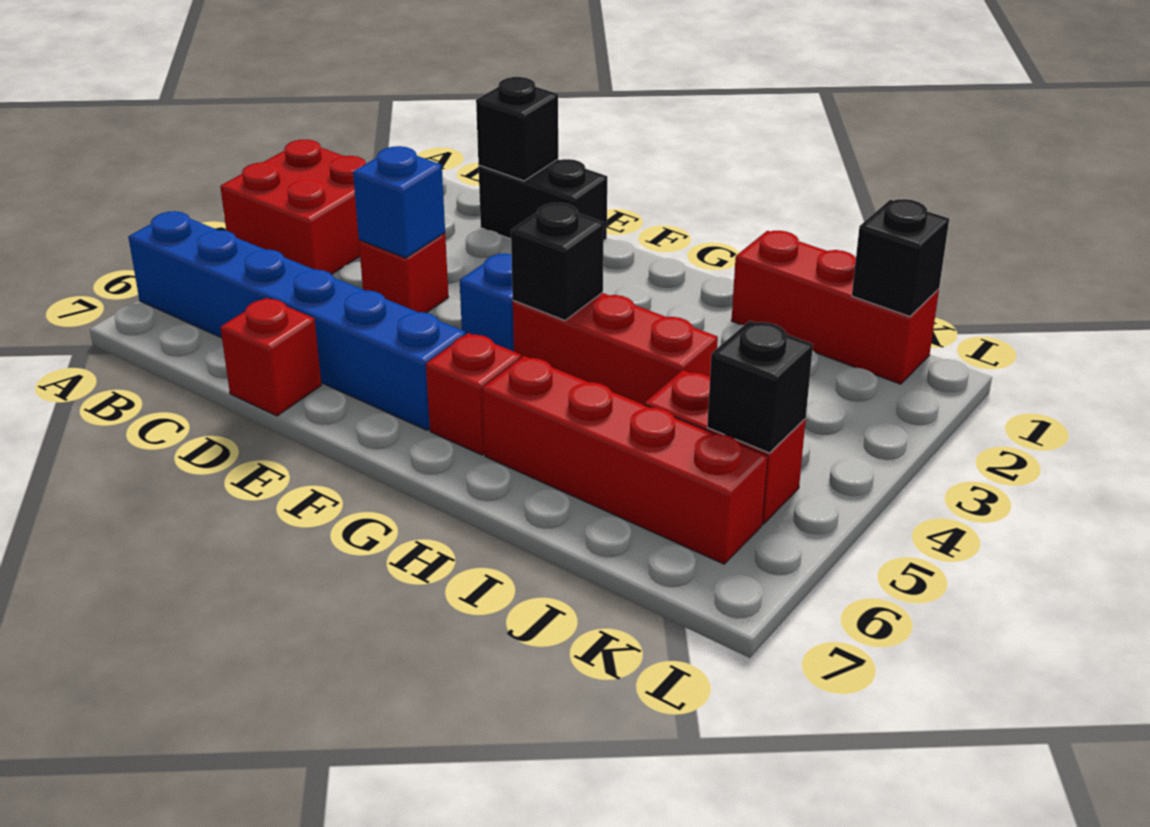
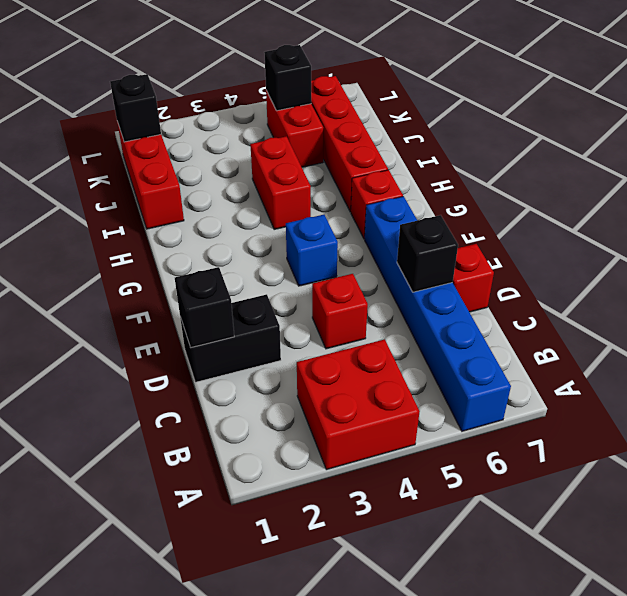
black brick D1:E1 level 1 -> black brick D1:D2 level 1
blue brick D4 level 2 -> none
red brick G4:I4 level 1 -> red brick H4:I4 level 1
black brick G4 level 2 -> black brick D6 level 2

